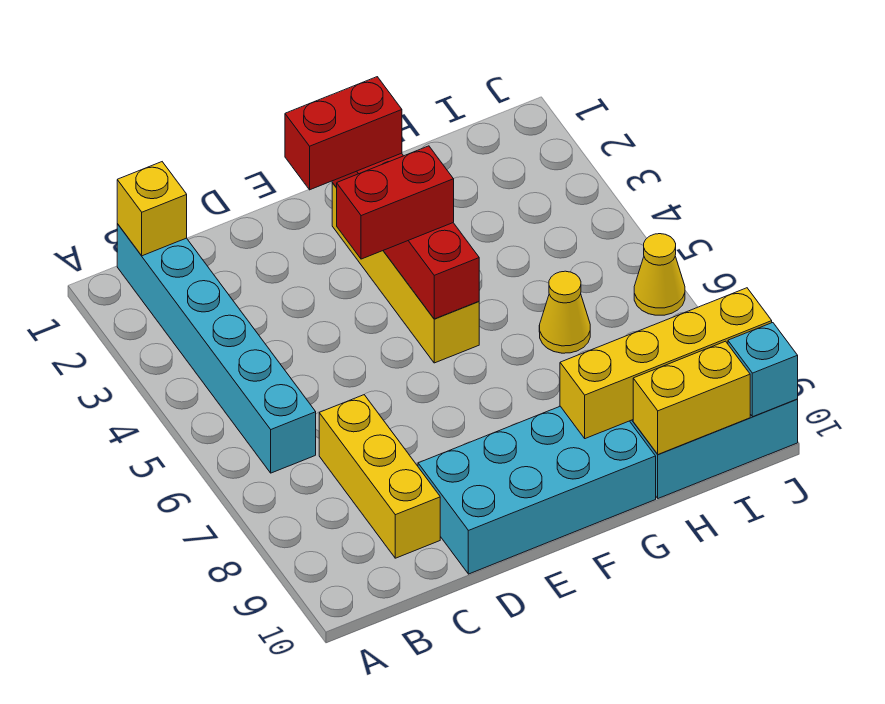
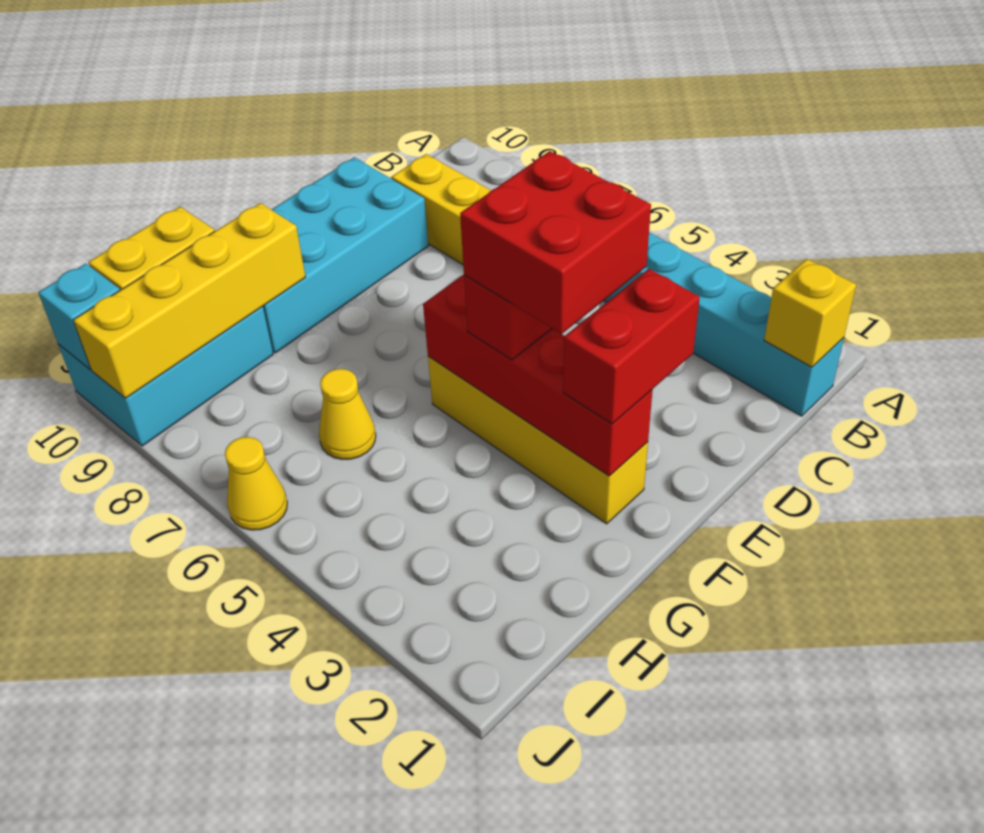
none -> red brick E3:F4 level 4

